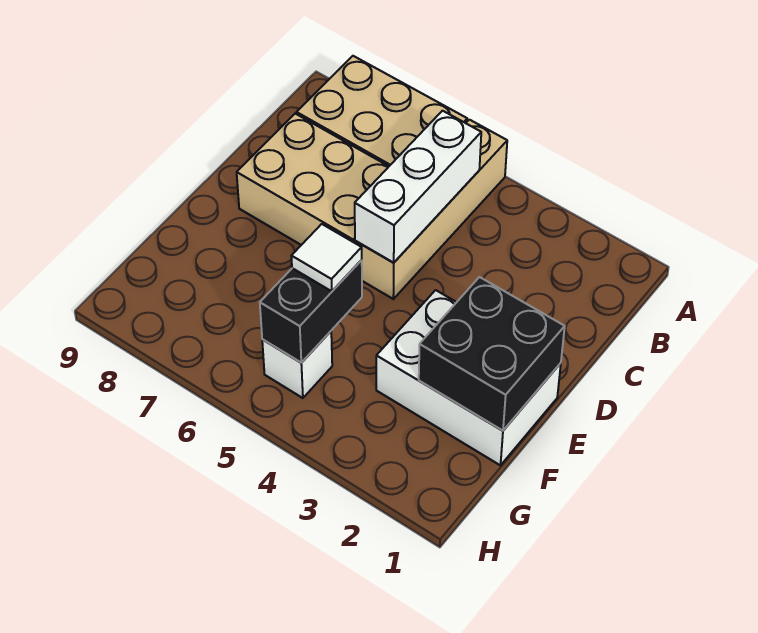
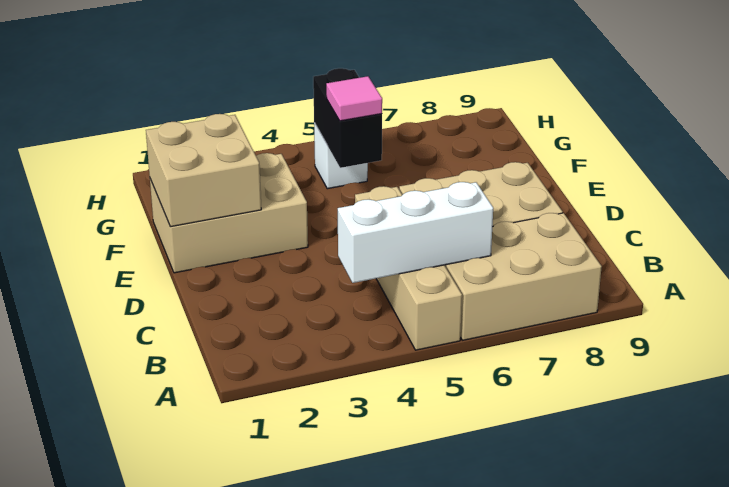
white brick B5:D5 level 2 -> white brick B4:B6 level 2
white brick E1:F3 level 1 -> tan brick E1:F3 level 1
black brick E1:F2 level 2 -> tan brick E1:F2 level 2
white tile F5 level 3 -> pink tile F5 level 3

